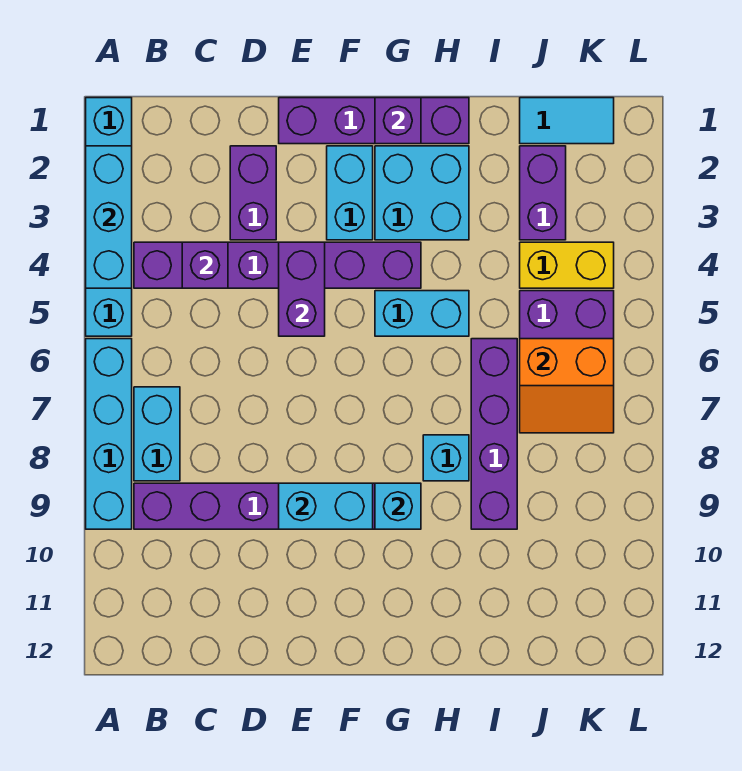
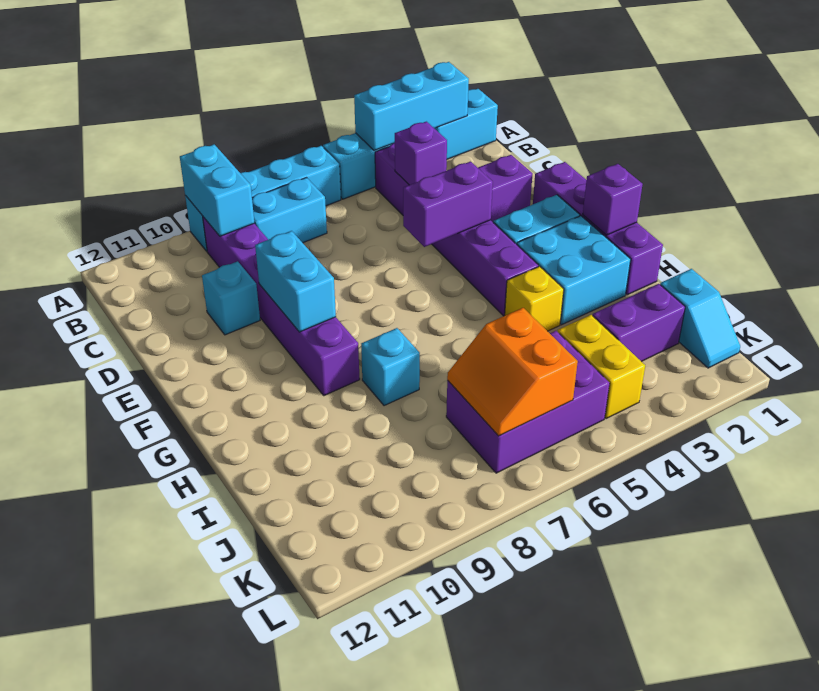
cyan brick G5:H5 level 1 -> cyan brick A9:B9 level 2
cyan brick G9 level 2 -> cyan brick D10 level 1
none -> yellow brick H4 level 1
purple brick I6:I9 level 1 -> none
cyan tile J1:K1 level 1 -> cyan slope J1:K1 level 1 top J

